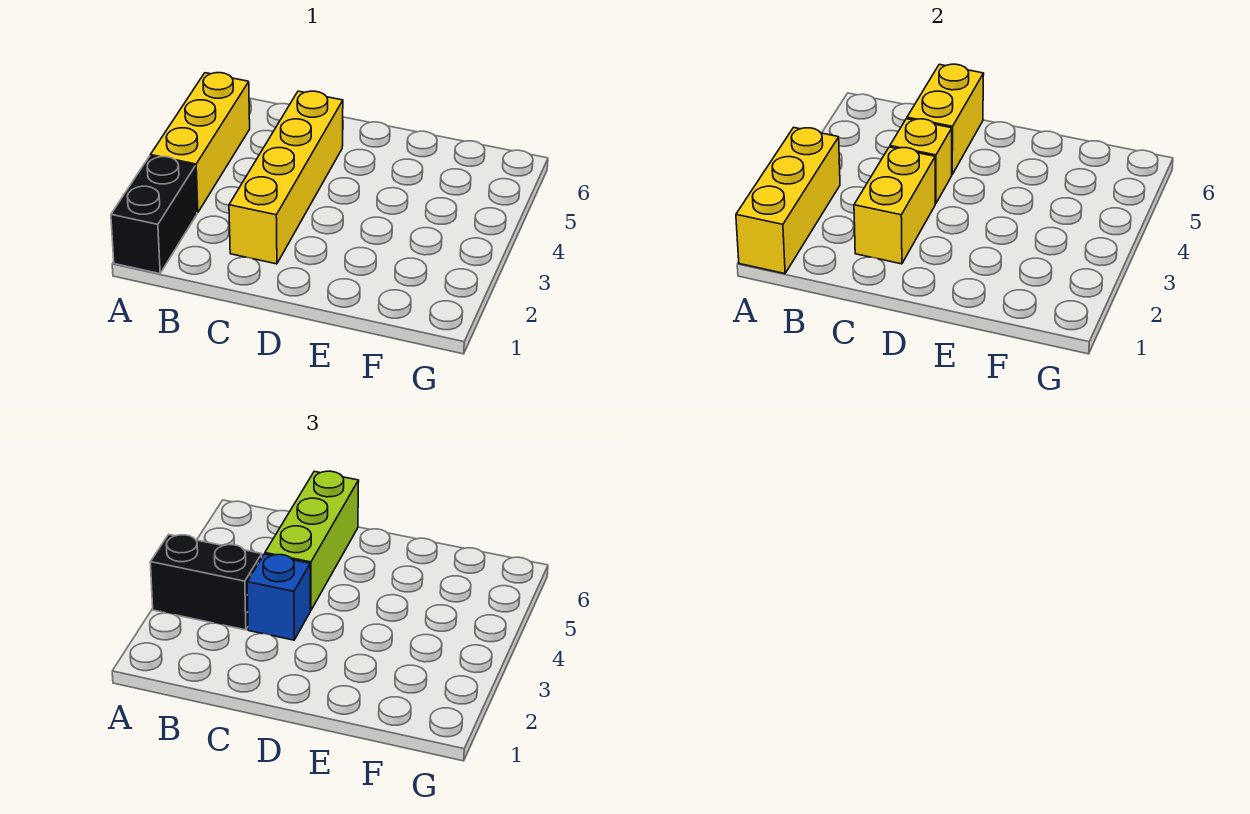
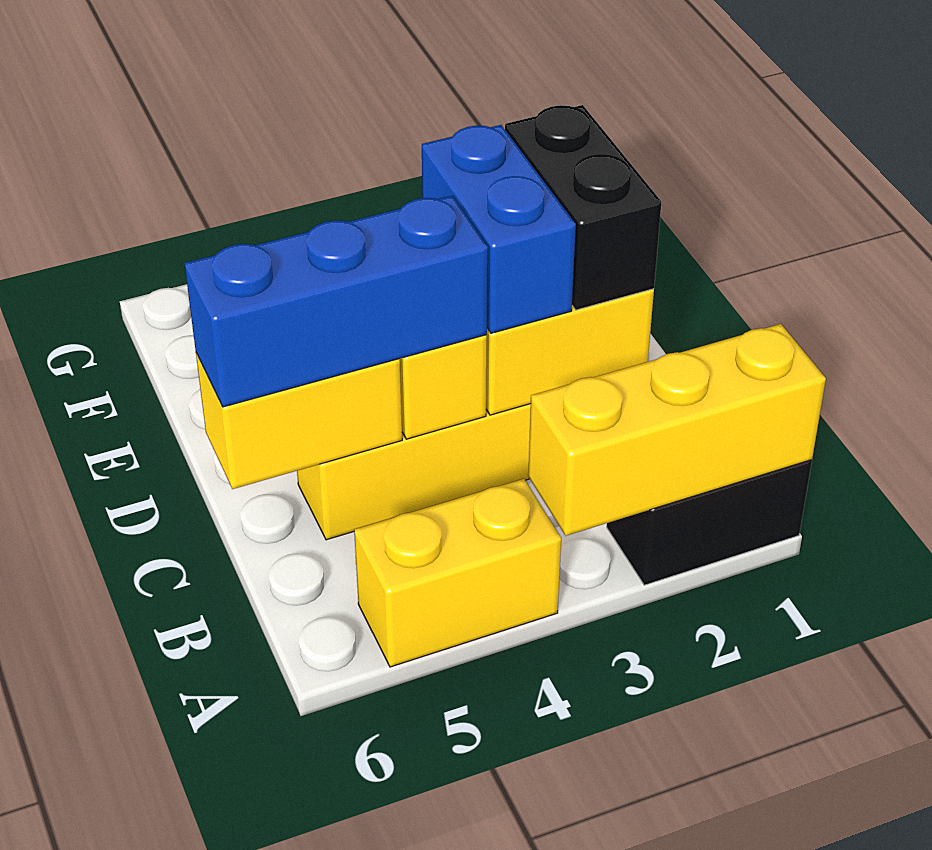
yellow brick A3:A5 level 1 -> yellow brick A4:A5 level 1
black brick A3:B3 level 3 -> black brick C2:D2 level 3
blue brick C3 level 3 -> blue brick C3:D3 level 3
lime brick C4:C6 level 3 -> blue brick C4:C6 level 3

